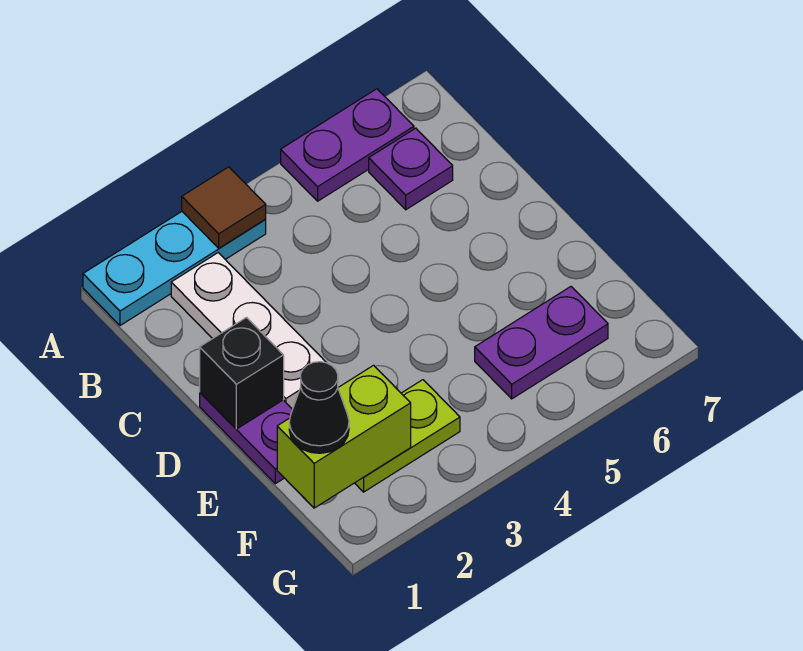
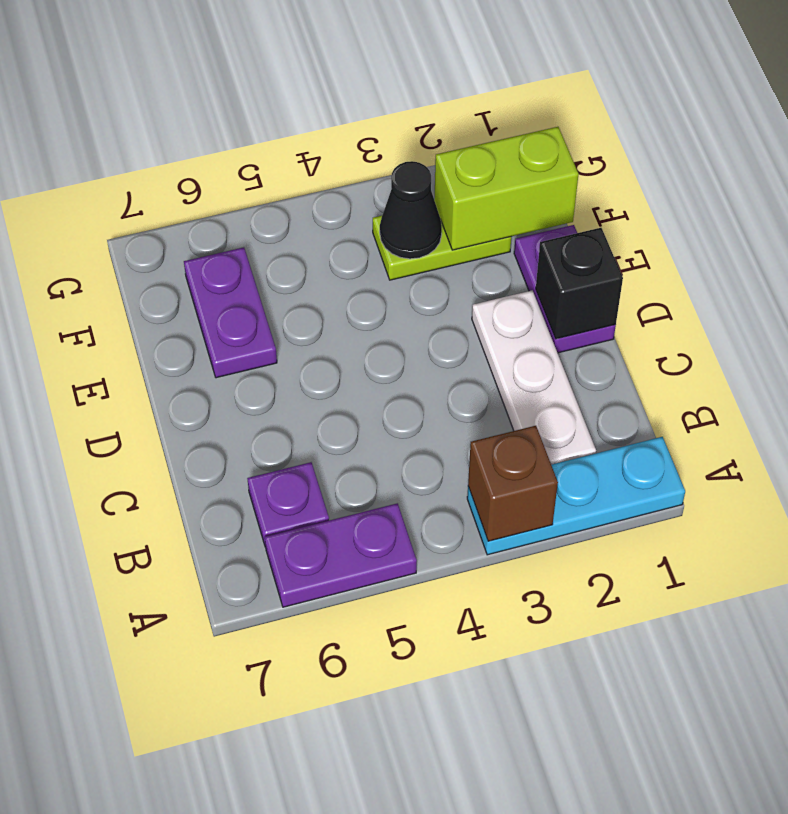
brown tile A3 level 2 -> brown brick A3 level 2
black cone F1 level 3 -> black cone F3 level 2
purple plate F5:F6 level 1 -> purple plate E6:F6 level 1

